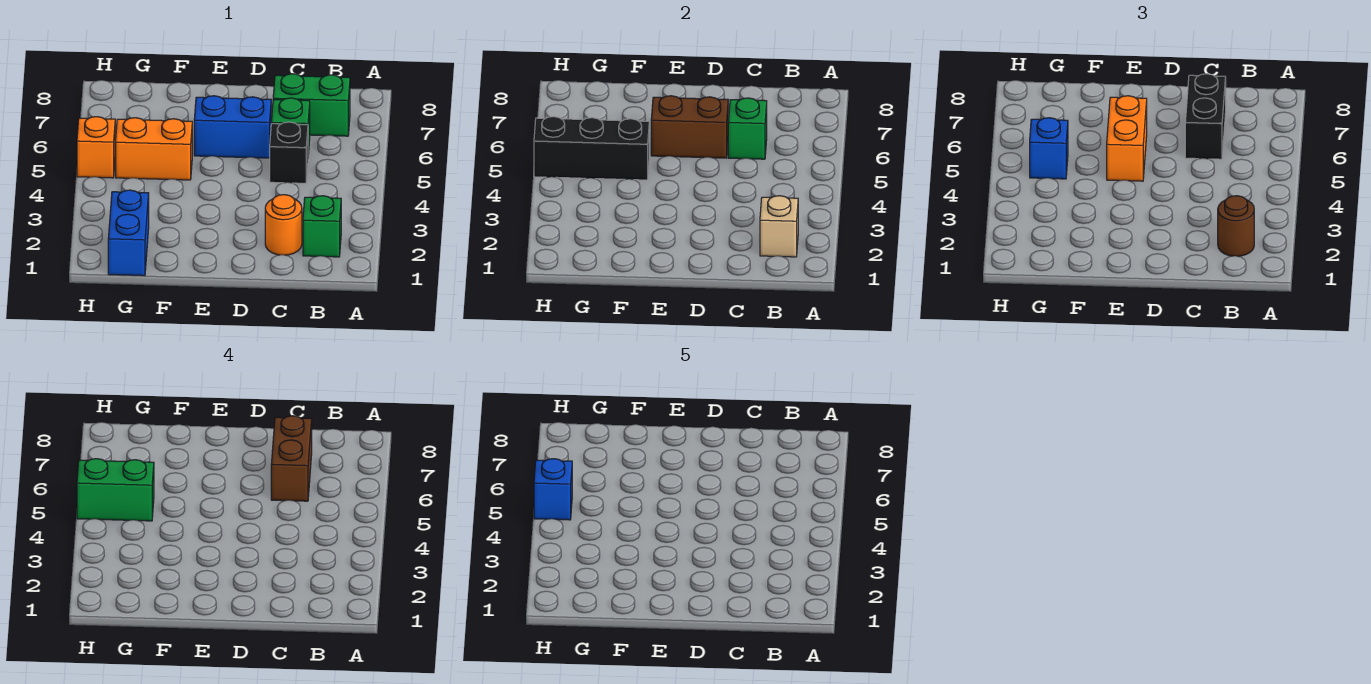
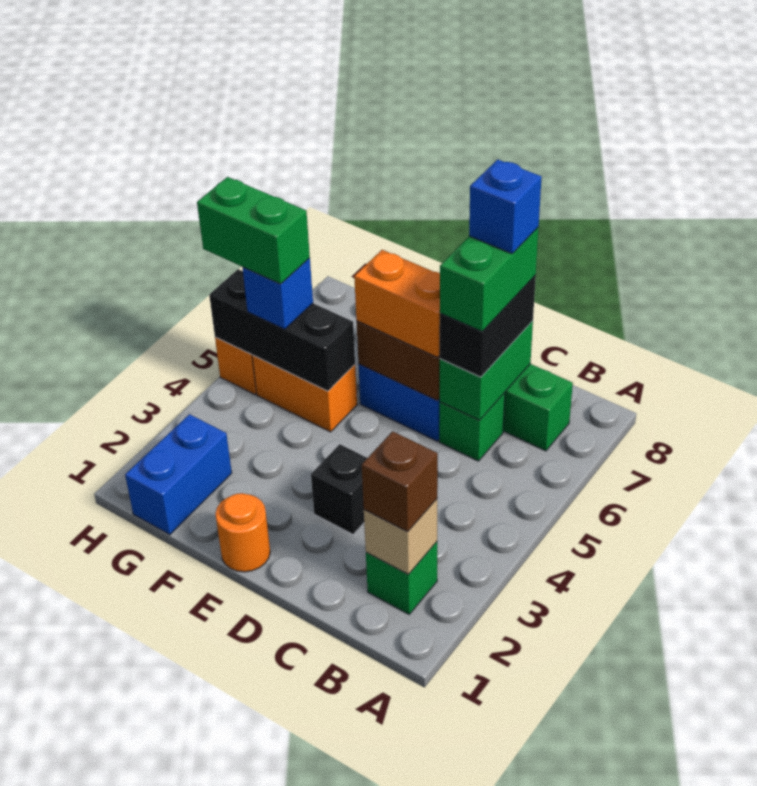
brown round brick B2 level 3 -> brown brick B2 level 3
orange round brick C2 level 1 -> orange round brick E1 level 1
black brick C5 level 1 -> black brick D3 level 1
green brick C6 level 2 -> green brick C6:C7 level 2
brown brick C6:C7 level 4 -> green brick C6:C7 level 4
orange brick E5:E6 level 3 -> orange brick D6:E6 level 3
blue brick H5 level 5 -> blue brick C7 level 5

